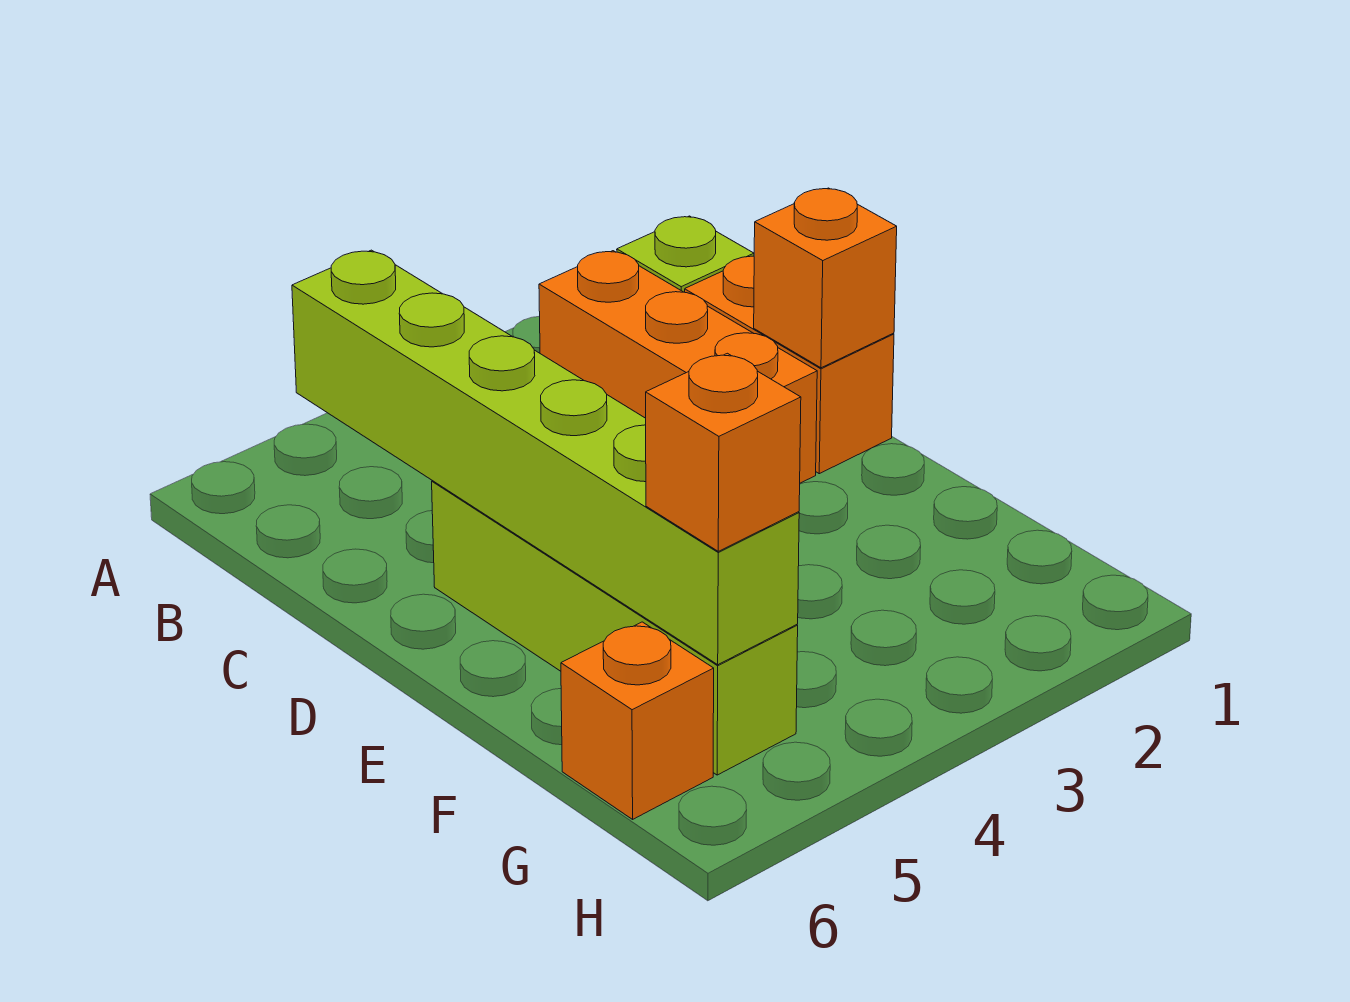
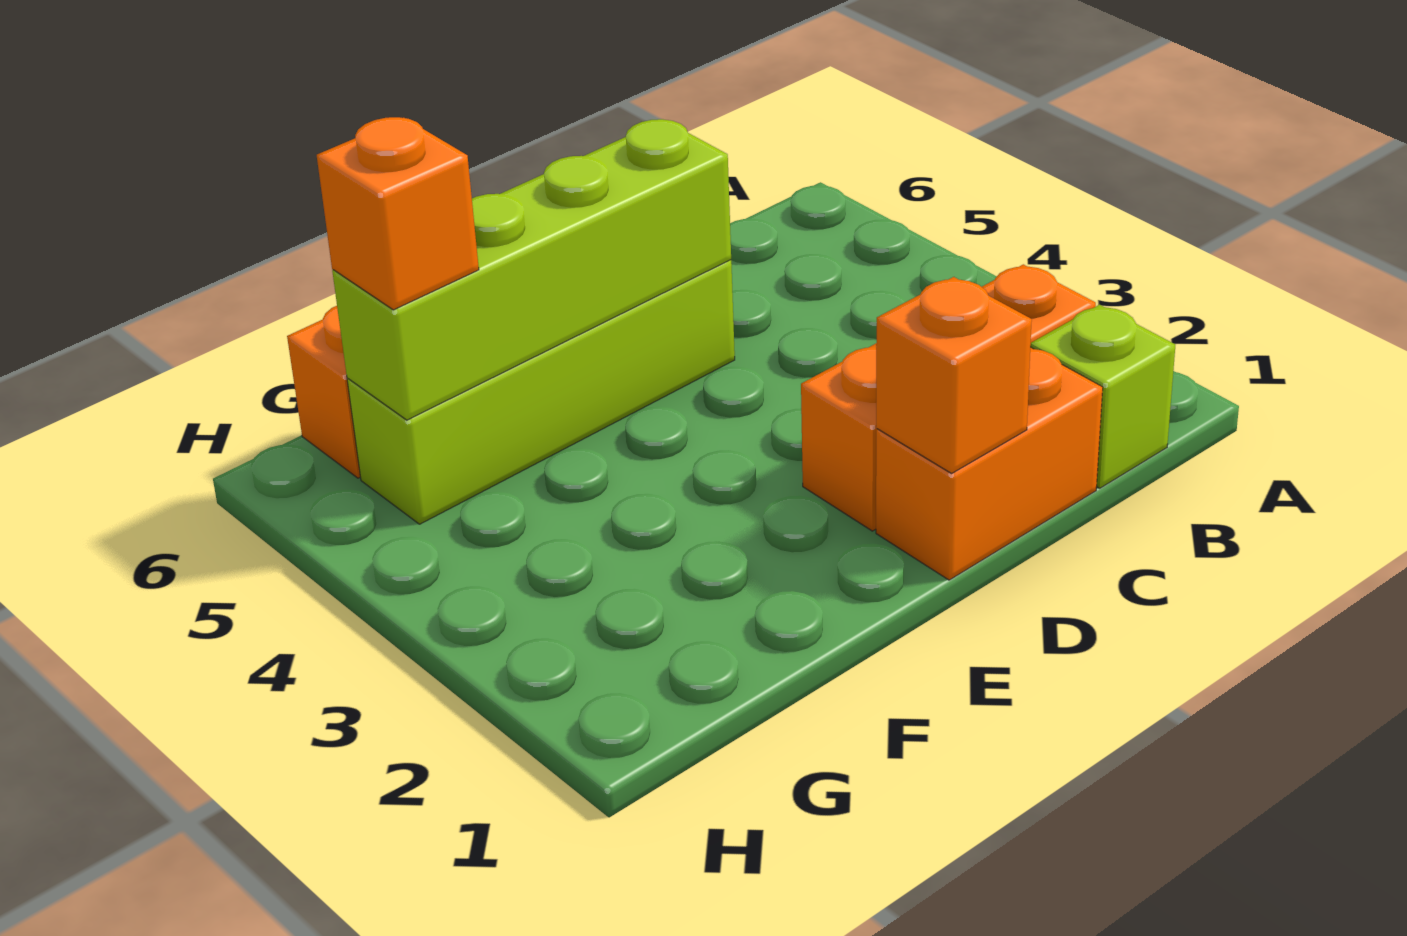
lime brick B5:G5 level 2 -> lime brick D5:G5 level 2

